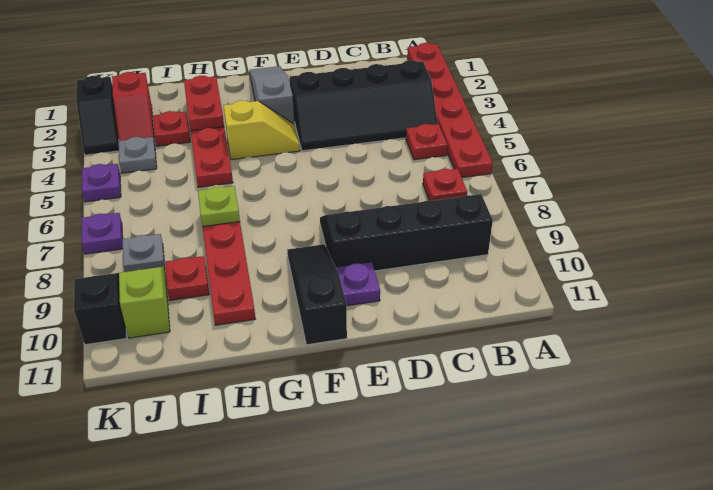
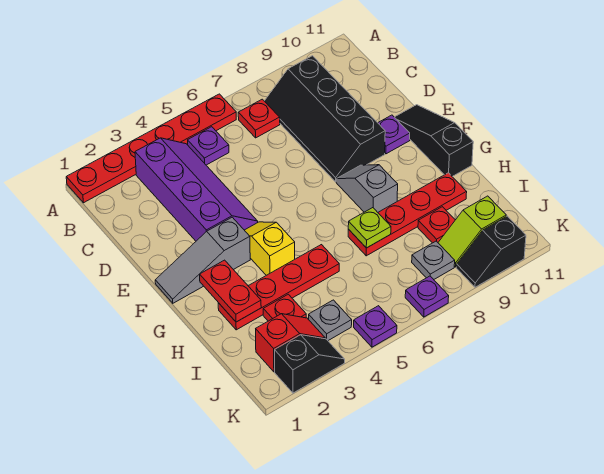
black slope B3:E4 level 1 top 3 -> purple slope B3:E4 level 1 top 3
red plate B5 level 1 -> purple plate B5 level 1
none -> grey slope F8:G8 level 1 top G
black slope F9:F11 level 1 top 11 -> black slope E11:G11 level 1 top G
red plate H2:H3 level 2 -> red plate G2:H2 level 2

